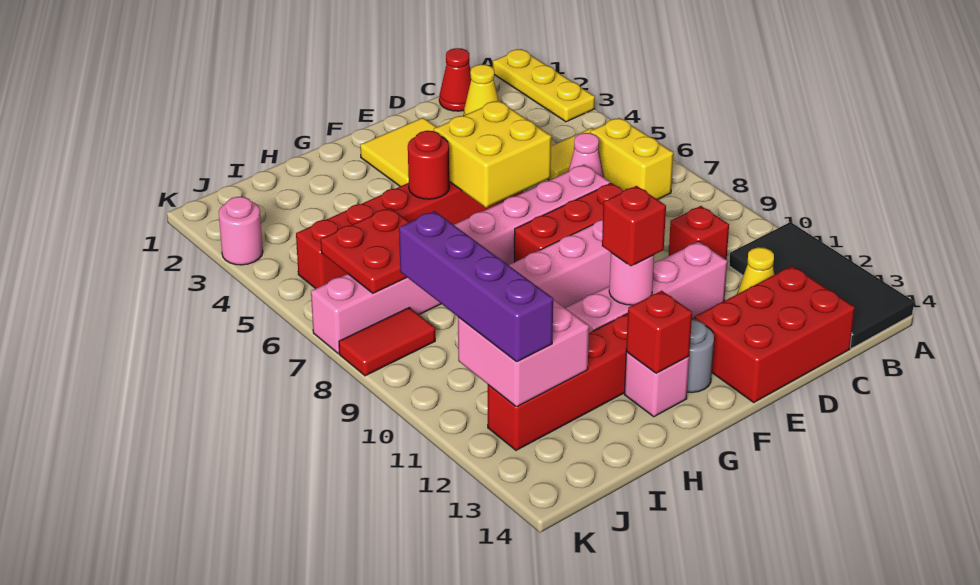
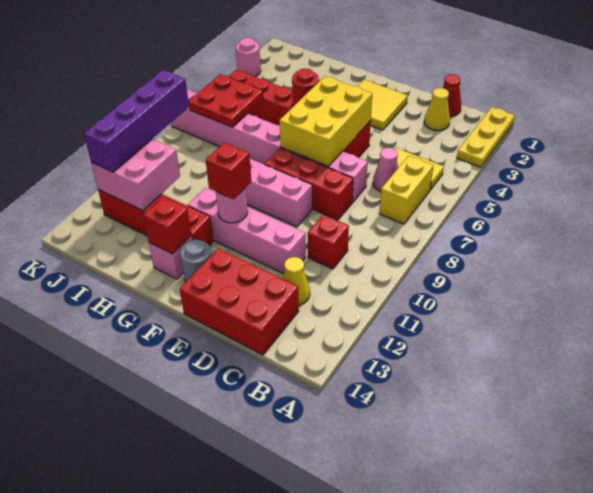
black tile A11:B14 level 1 -> none
yellow brick E5:F6 level 2 -> yellow brick E5:F7 level 2
red tile J8:K8 level 1 -> none

